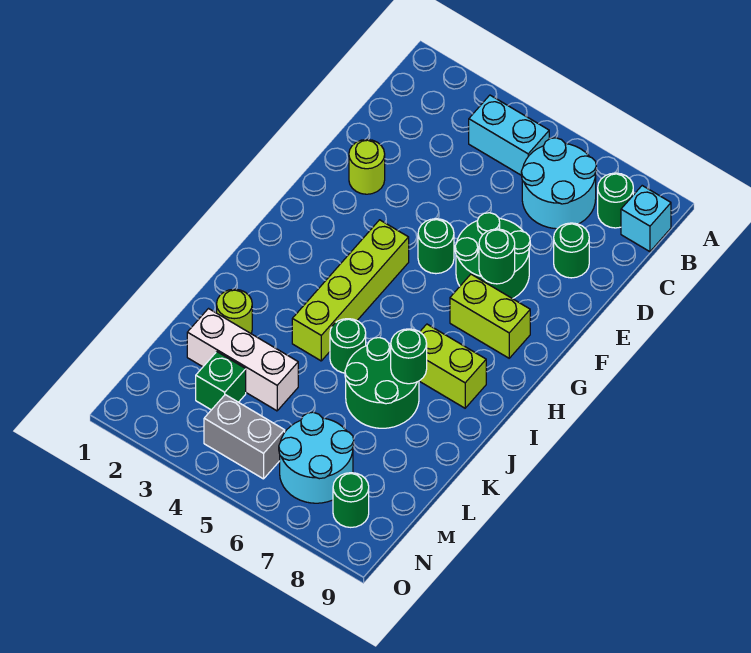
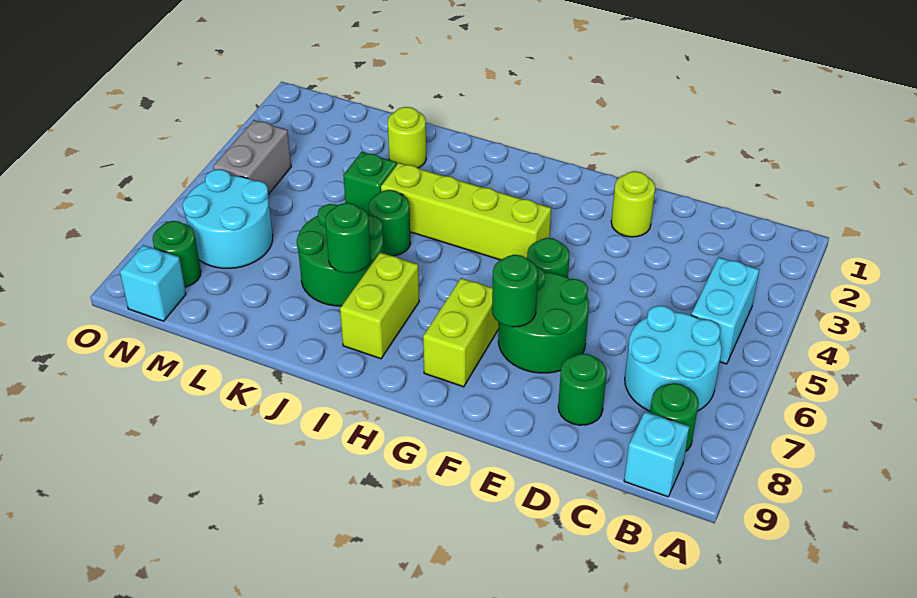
white brick L2:L4 level 1 -> none
green brick M3 level 1 -> green brick K4 level 1
none -> cyan brick N9 level 1

